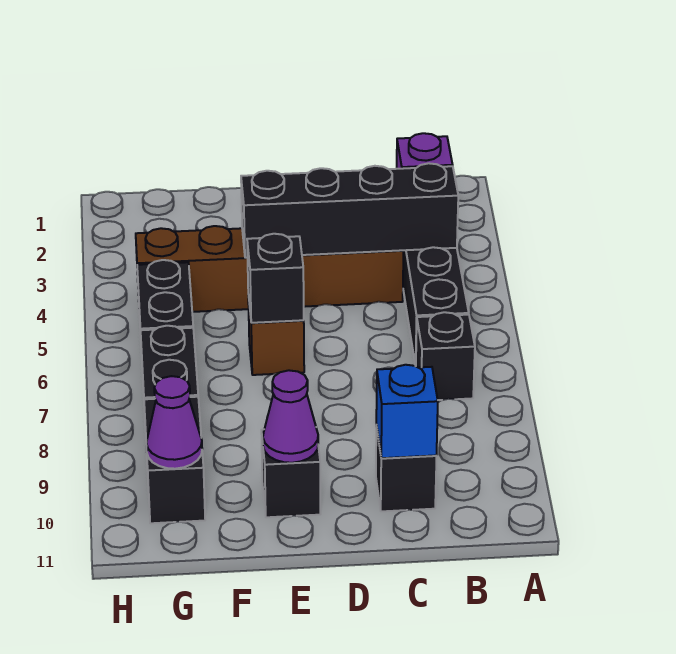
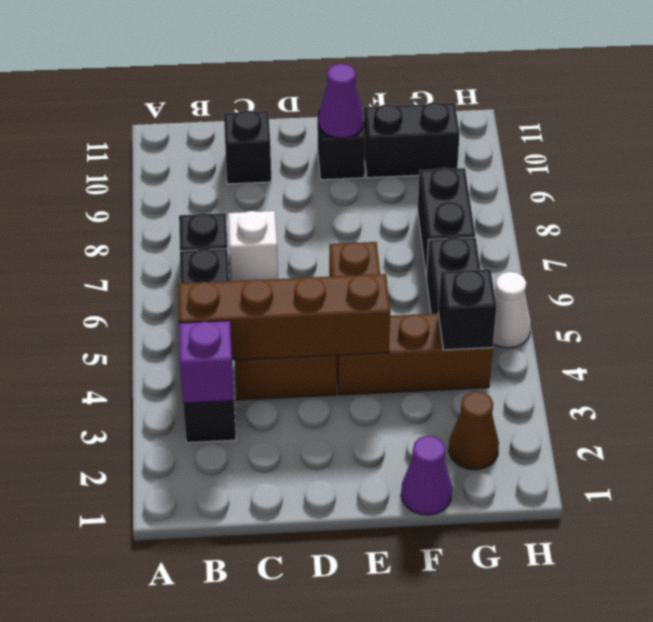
black brick B4:E4 level 2 -> brown brick B4:E4 level 2
none -> white brick C7 level 1
blue brick C10 level 2 -> none
black brick E6 level 2 -> black brick G4 level 2
none -> brown cone G2 level 1
black brick G9:G10 level 1 -> black brick F10:G10 level 1
purple cone G10 level 2 -> purple cone F1 level 1
none -> white cone H5 level 1

